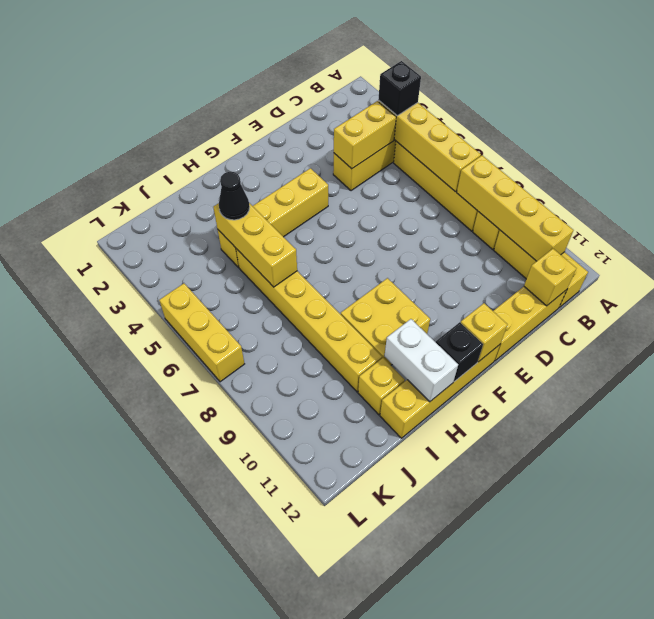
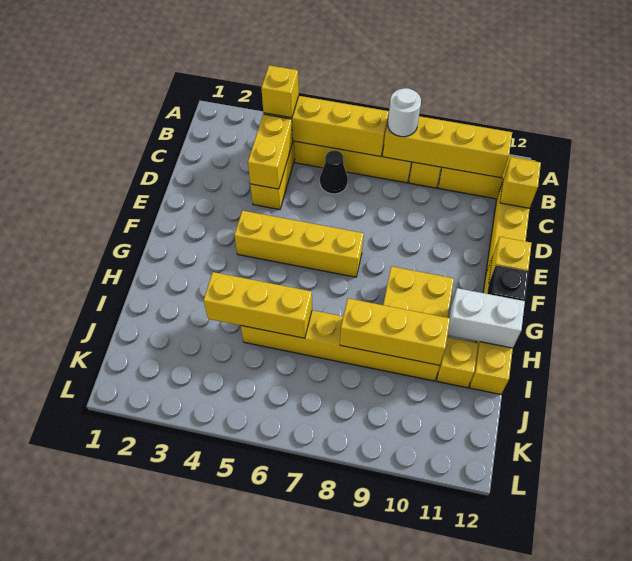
black brick B4 level 3 -> yellow brick B4 level 3
none -> white round brick B8 level 3
yellow brick F4:I4 level 1 -> yellow brick F4:F7 level 1
black cone I4 level 3 -> black cone C6 level 1
yellow brick L5:L7 level 1 -> yellow brick I8:I10 level 2

